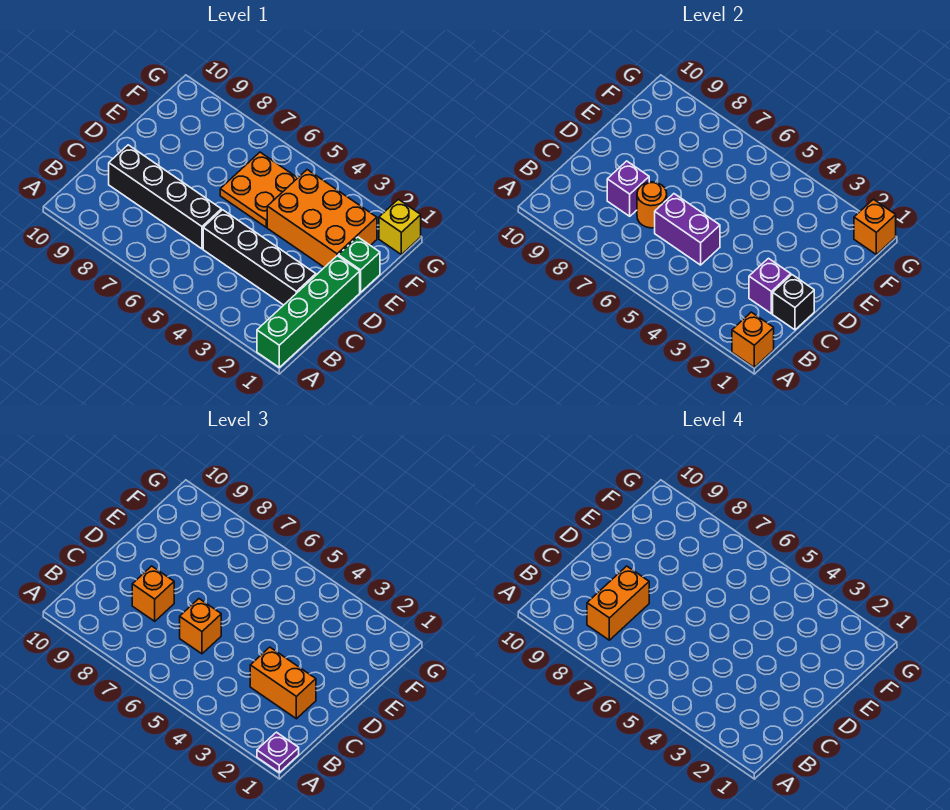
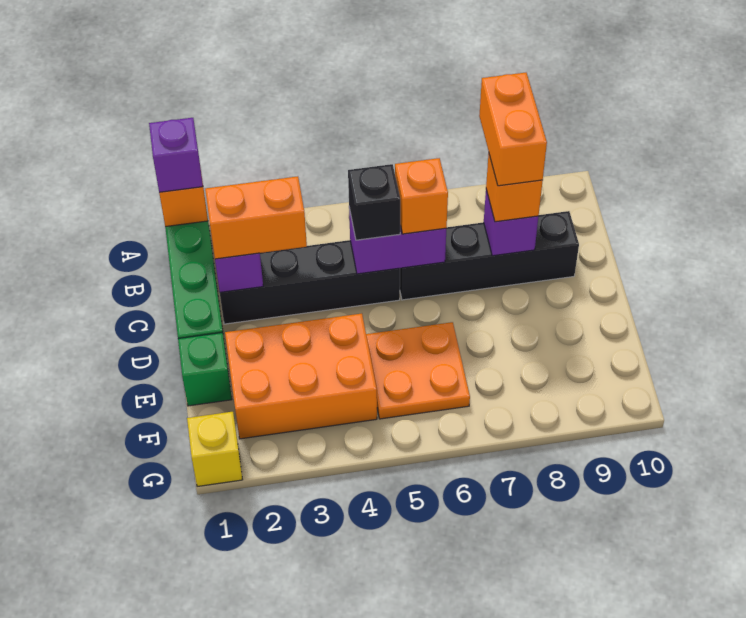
purple plate A1 level 3 -> purple brick A1 level 3
black brick C1 level 2 -> black brick C5 level 3
orange round brick C7 level 2 -> none
orange brick G1 level 2 -> none

